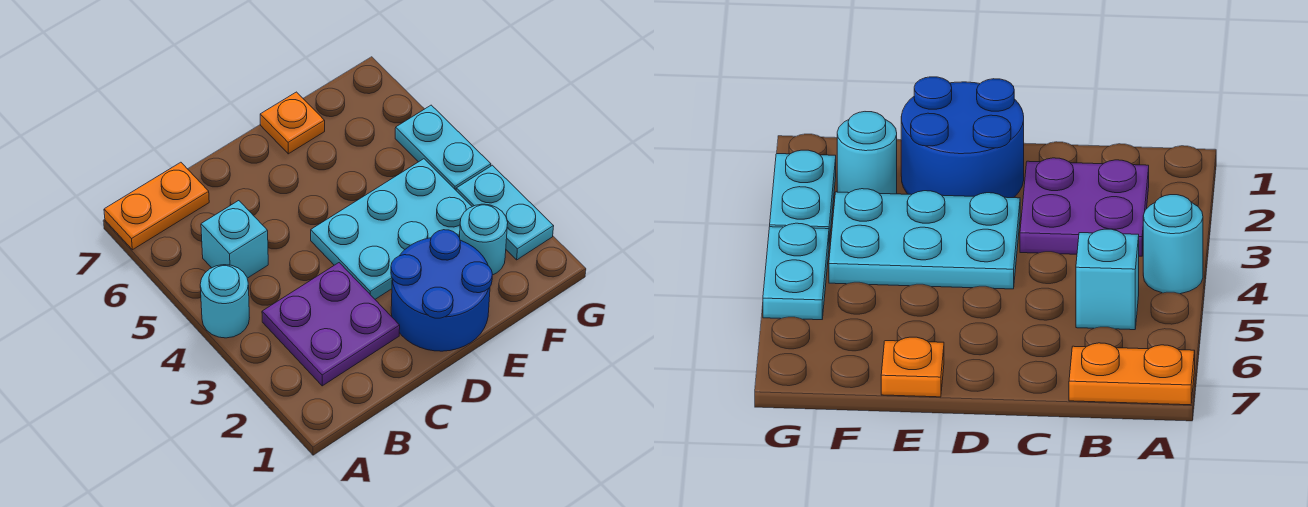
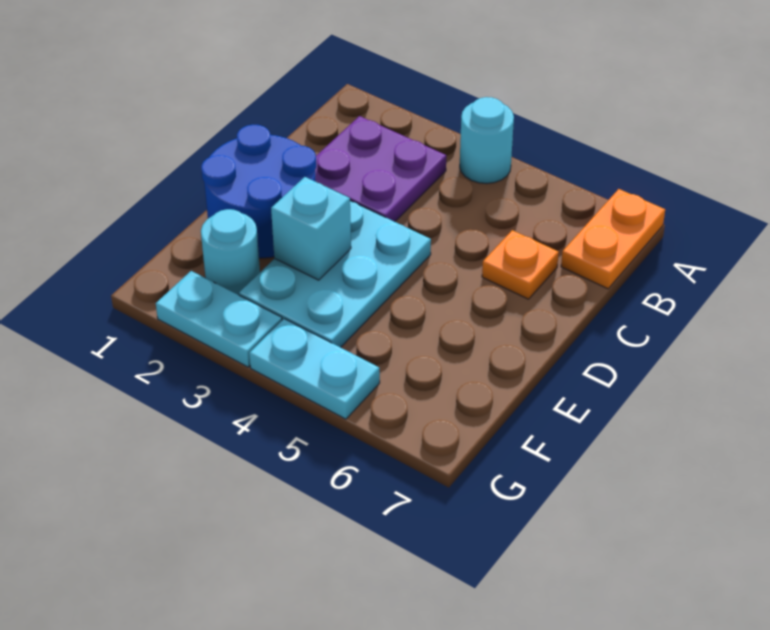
cyan brick B5 level 1 -> cyan brick E3 level 2
orange plate E7 level 1 -> orange plate C6 level 1

